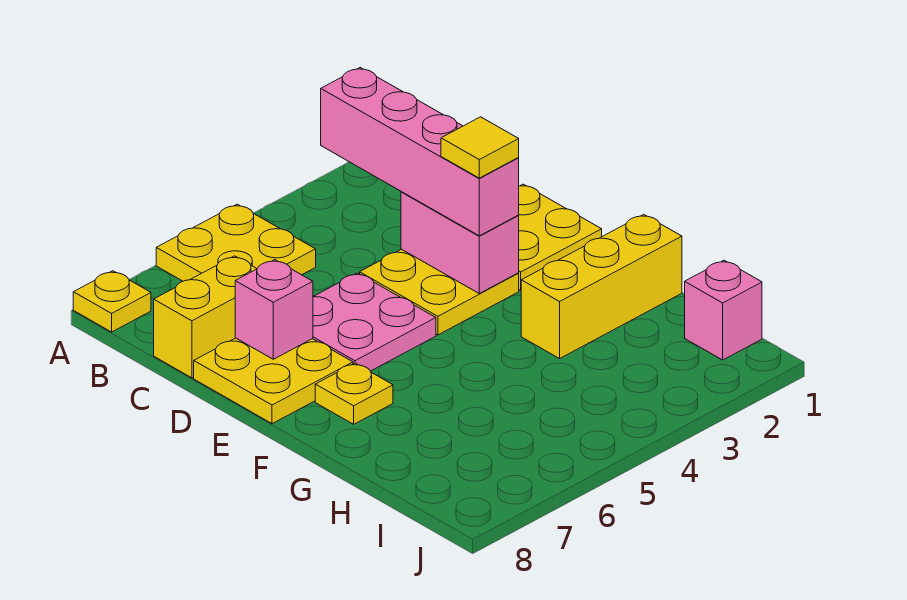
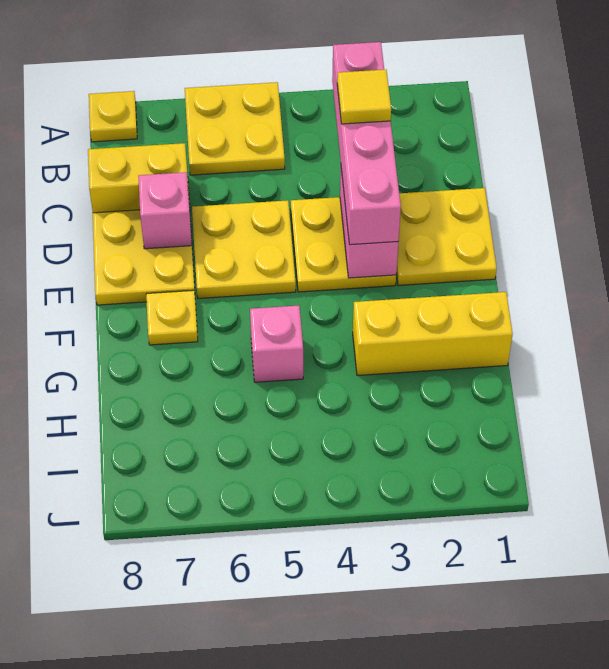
pink plate D5:E6 level 1 -> yellow plate D5:E6 level 1
yellow tile E3 level 4 -> yellow tile C3 level 4
pink brick I1 level 1 -> pink brick G5 level 1

